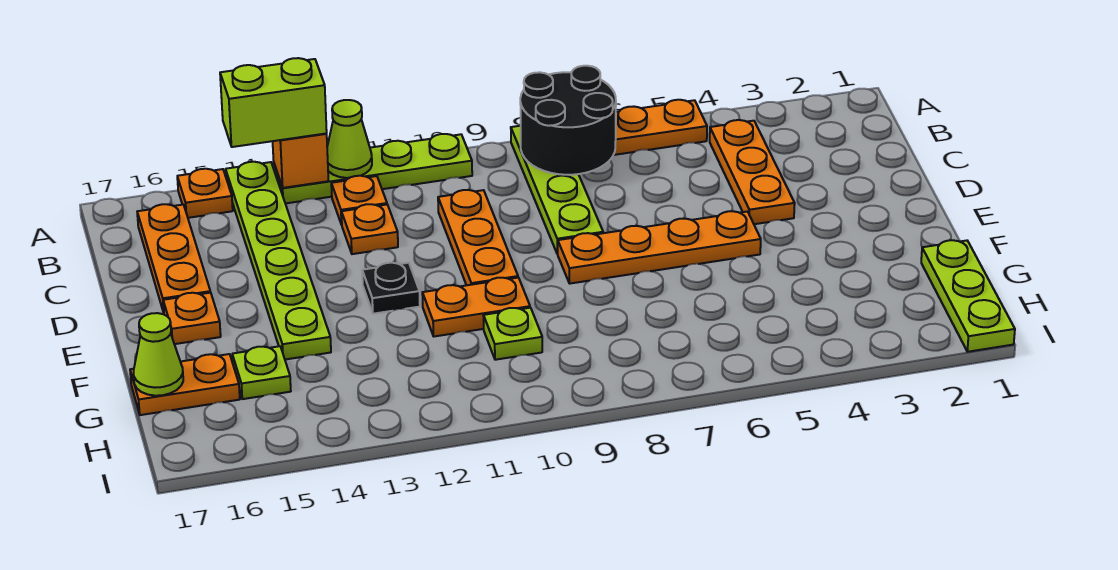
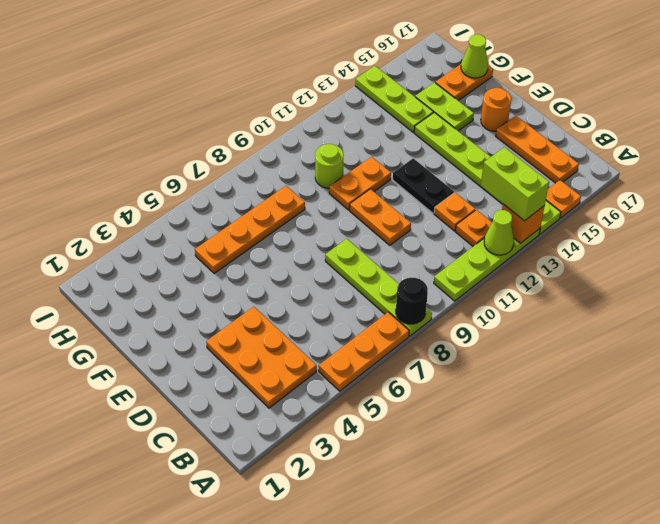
black round brick A7:B8 level 2 -> black round brick A8 level 2
lime brick A13:A14 level 3 -> lime brick A13:B13 level 3
orange plate B4:D4 level 1 -> orange plate B3:D4 level 1
orange plate C10:E10 level 1 -> orange plate D10:E10 level 1
orange plate E5:E8 level 1 -> orange plate G5:G8 level 1
black plate E12 level 1 -> black plate D12:E12 level 1
orange plate E16 level 1 -> orange round brick E16 level 1
lime plate G1:I1 level 1 -> lime plate G14:I14 level 1
lime plate G10 level 1 -> lime round brick G10 level 1
lime plate G15 level 1 -> lime plate F15:G15 level 1

